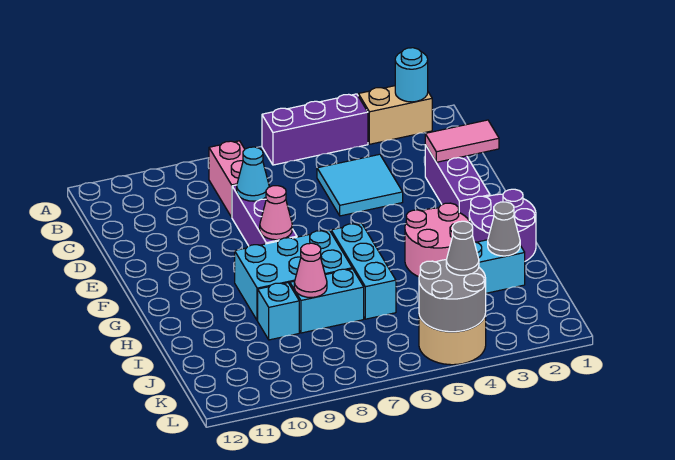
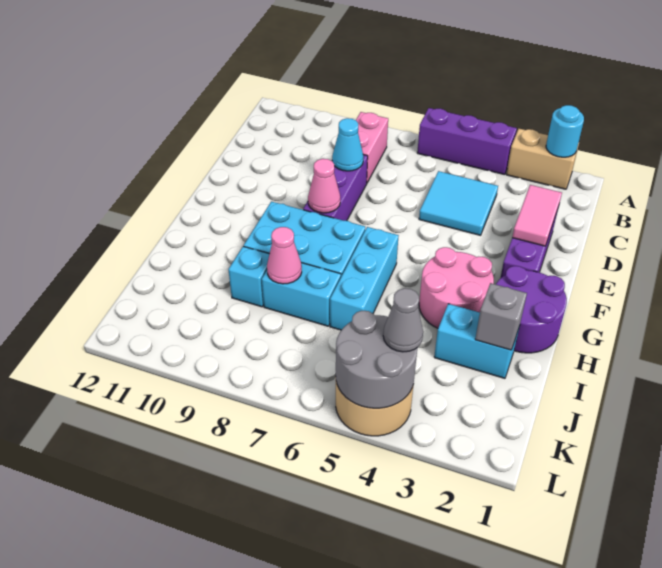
pink tile D1:D2 level 2 -> pink tile D2:E2 level 2
grey cone I2 level 2 -> grey brick I2 level 2

